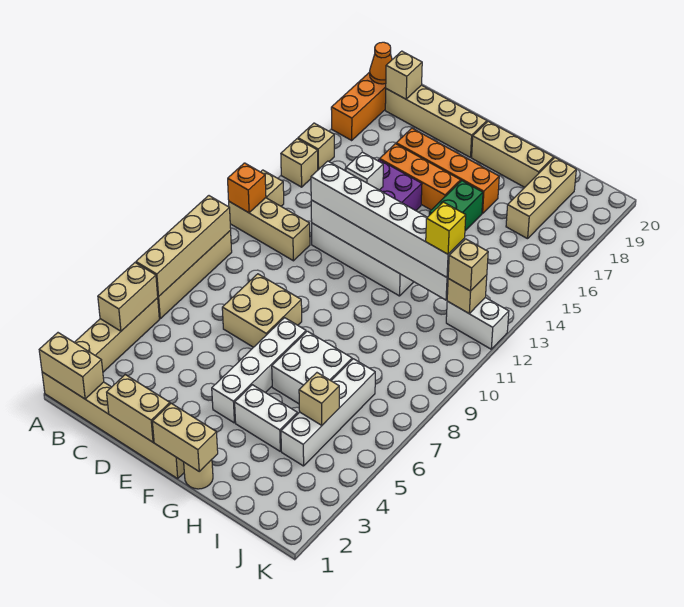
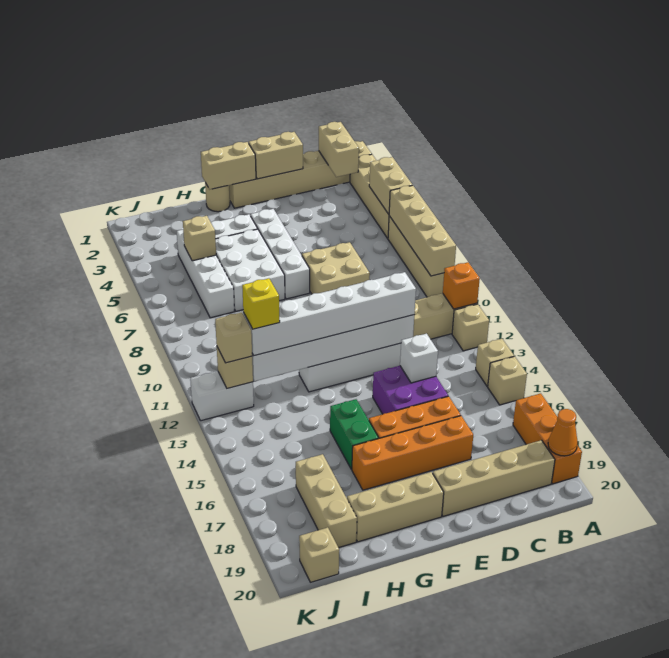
tan brick A1:B1 level 2 -> tan brick B1:B2 level 2
tan brick B19 level 2 -> tan brick J20 level 1
white brick G6:H7 level 1 -> white brick G5:H7 level 1

